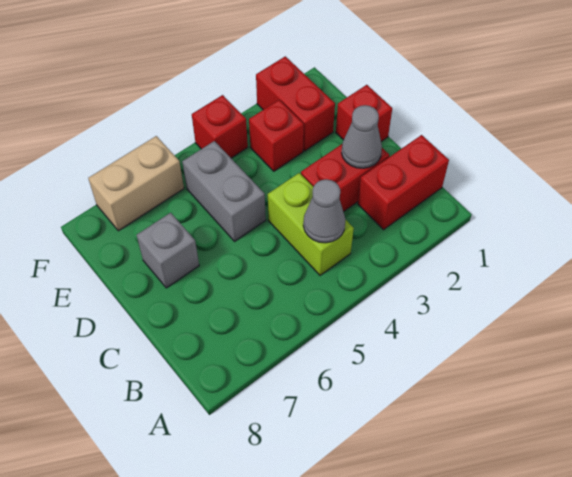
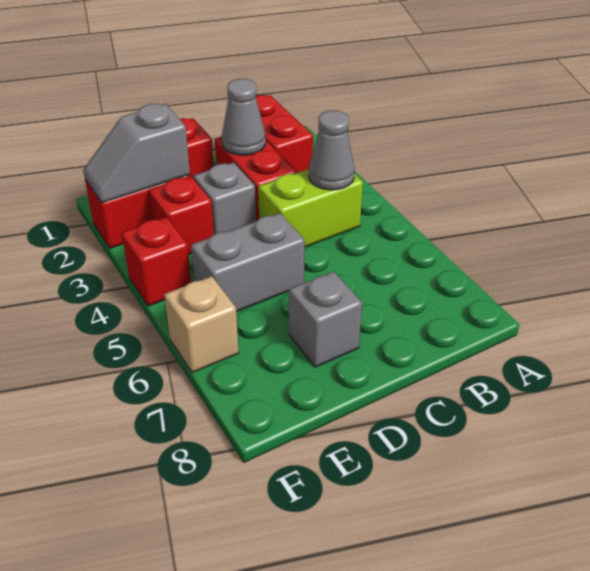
none -> grey brick D3 level 1
none -> grey slope E2:F2 level 2 top E
tan brick F6:F7 level 1 -> tan brick F6 level 1

